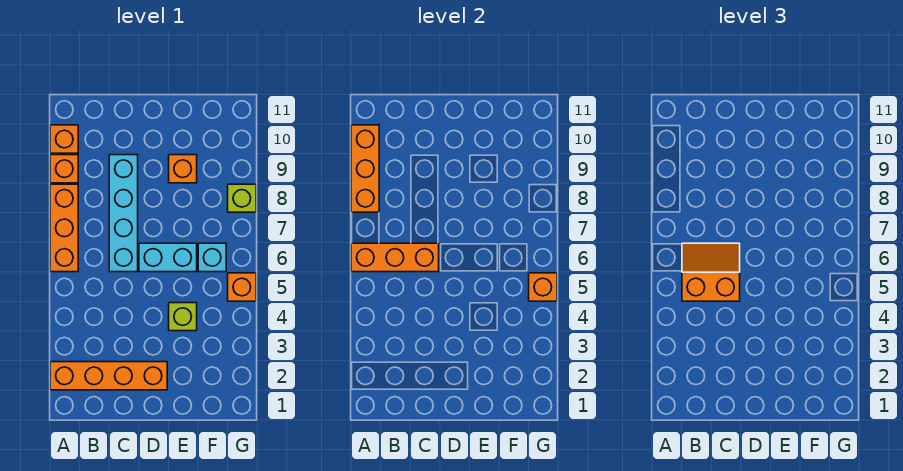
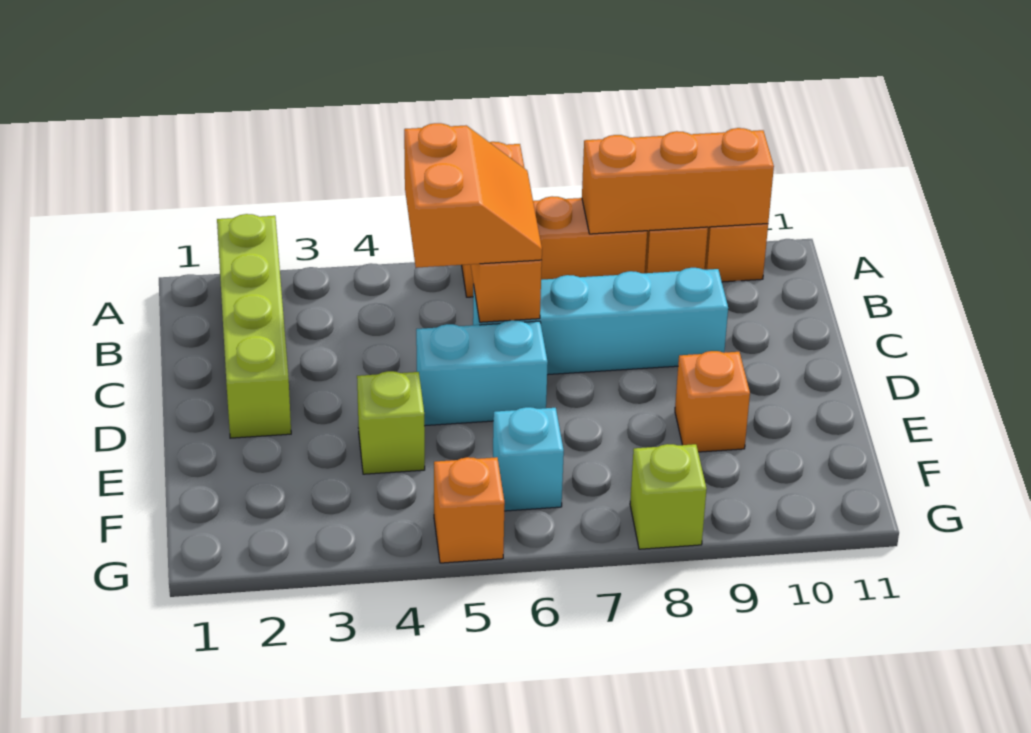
orange brick A2:D2 level 1 -> lime brick A2:D2 level 1
cyan brick D6:E6 level 1 -> cyan brick D5:D6 level 1
orange brick G5 level 2 -> none

